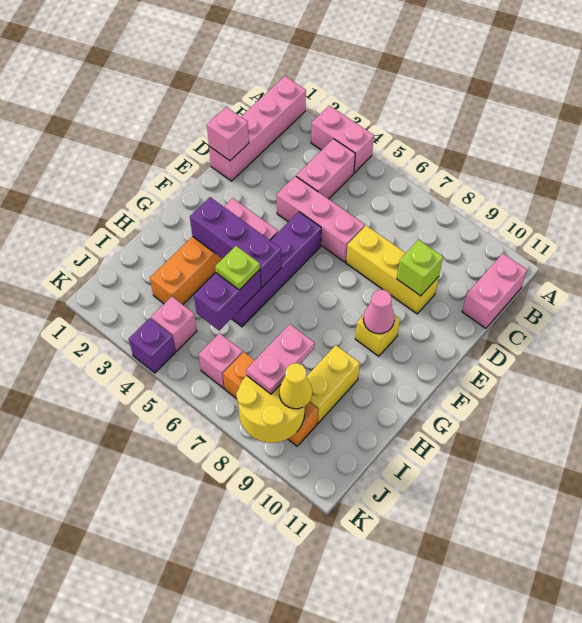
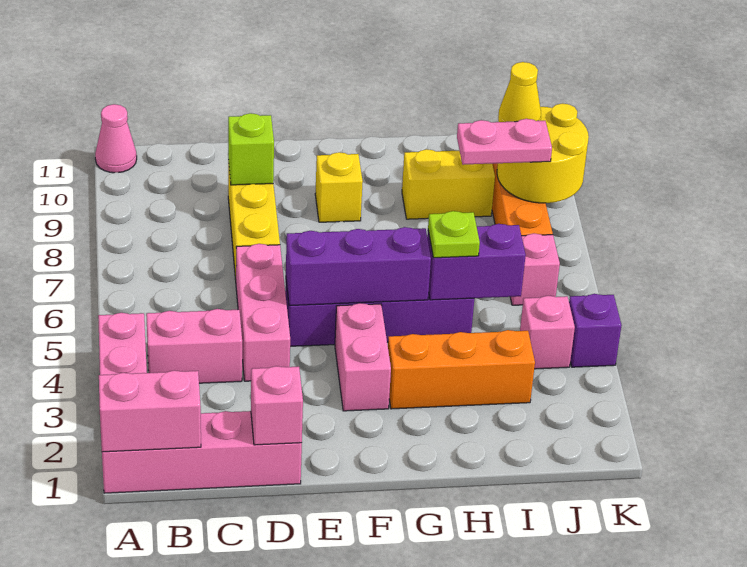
pink brick B11:C11 level 1 -> pink brick A1:B1 level 2
pink cone F9 level 2 -> pink cone A11 level 1
purple brick G3:G5 level 2 -> purple brick E5:G5 level 2

